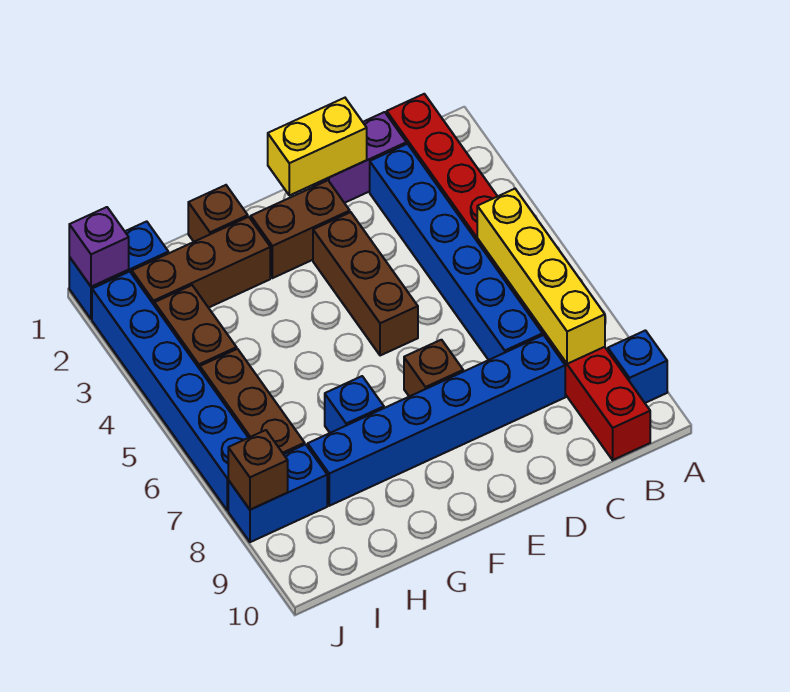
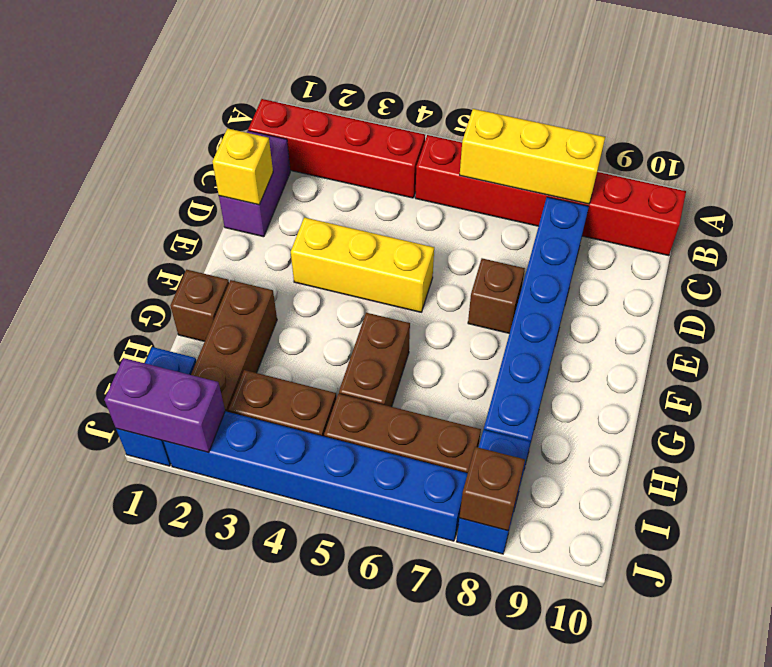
blue brick A9 level 1 -> none
yellow brick B5:B8 level 2 -> yellow brick B6:B8 level 2
blue brick C2:C7 level 1 -> none
yellow brick D1:E1 level 2 -> yellow brick D1 level 2
brown brick E2:F2 level 1 -> brown brick G5:H5 level 1
brown brick E3:E5 level 1 -> yellow brick E3:E5 level 1
blue brick G7 level 1 -> none
purple brick J1 level 2 -> purple brick J1:J2 level 2

